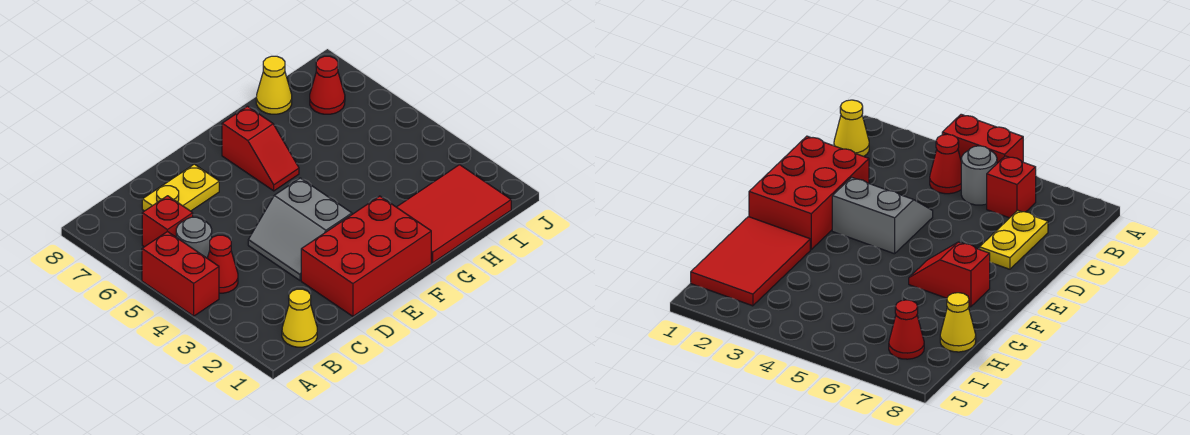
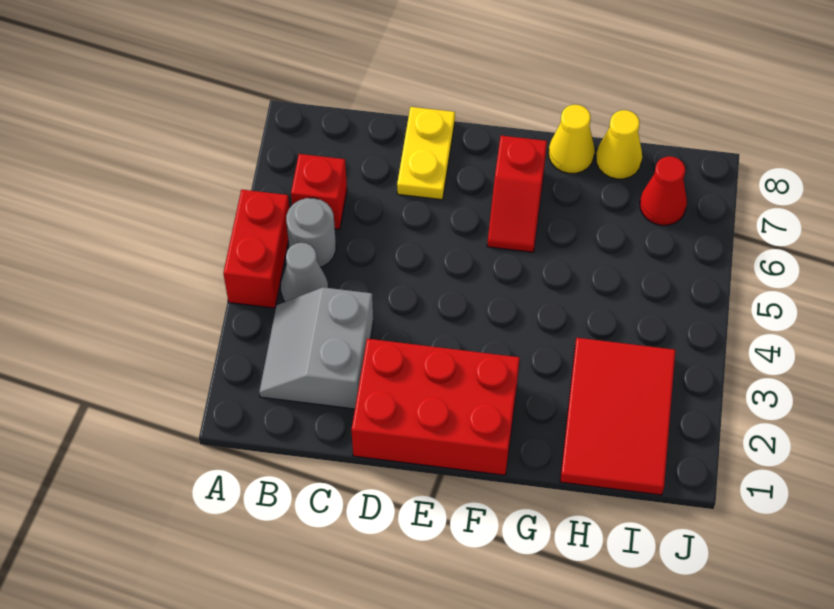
yellow cone B1 level 1 -> yellow cone G8 level 1
red cone B4 level 1 -> grey cone B4 level 1
yellow plate C7:D7 level 1 -> yellow plate D7:D8 level 1
grey slope D3:E4 level 1 top E -> grey slope B2:C3 level 1 top C
red tile G1:I2 level 1 -> red tile H1:I3 level 1

